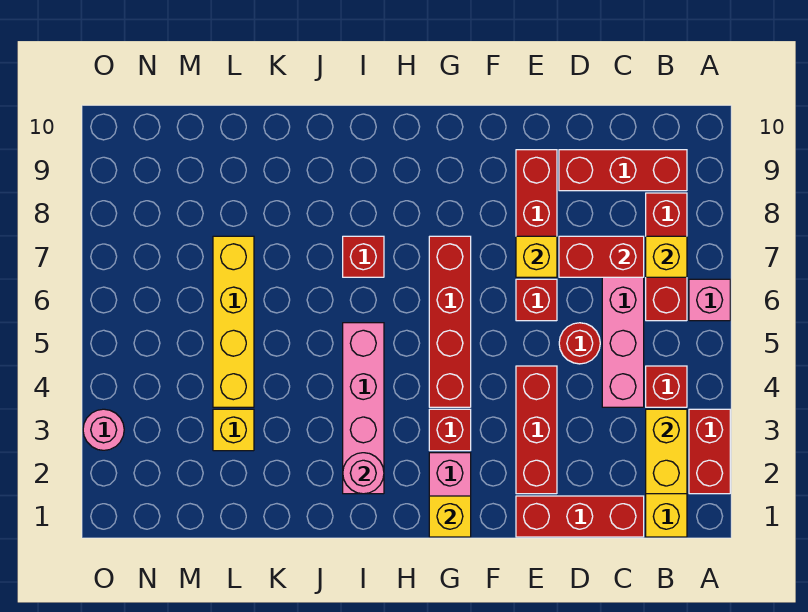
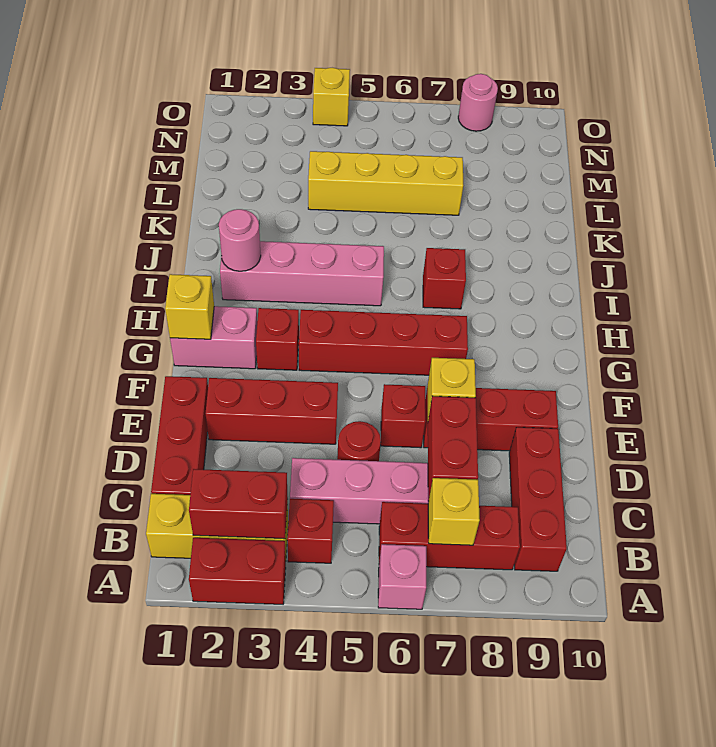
yellow brick B2:B3 level 2 -> red brick B2:B3 level 2
yellow brick L3 level 1 -> yellow brick O4 level 1
pink round brick O3 level 1 -> pink round brick O8 level 1

